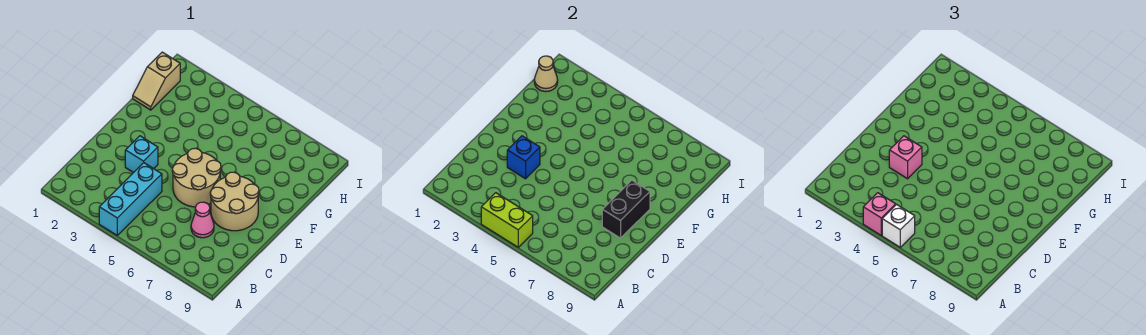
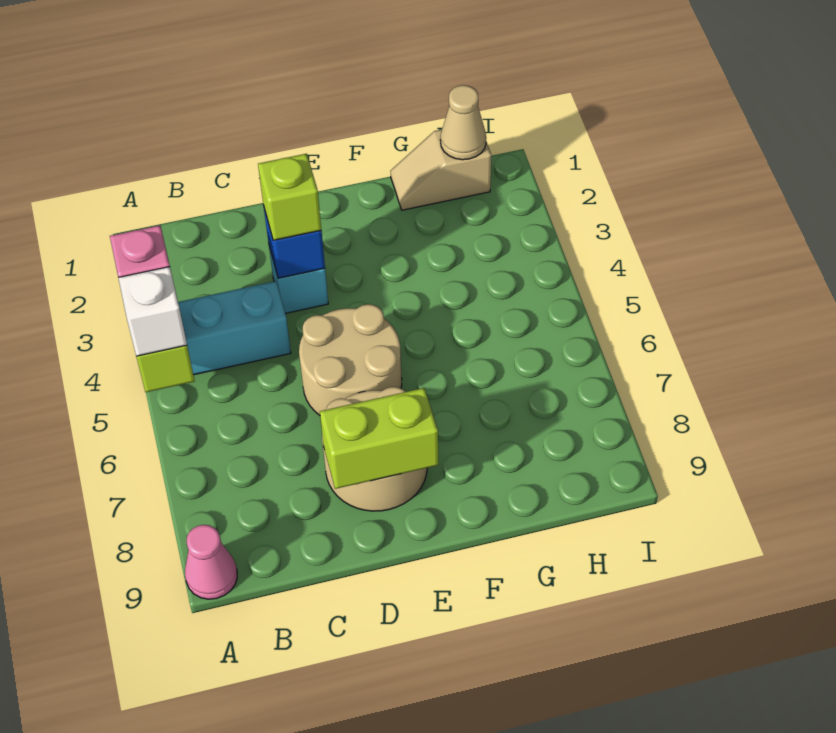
pink cone C7 level 1 -> pink cone A9 level 1
pink brick D3 level 3 -> lime brick D3 level 3
black brick D8:E8 level 2 -> lime brick D8:E8 level 2

